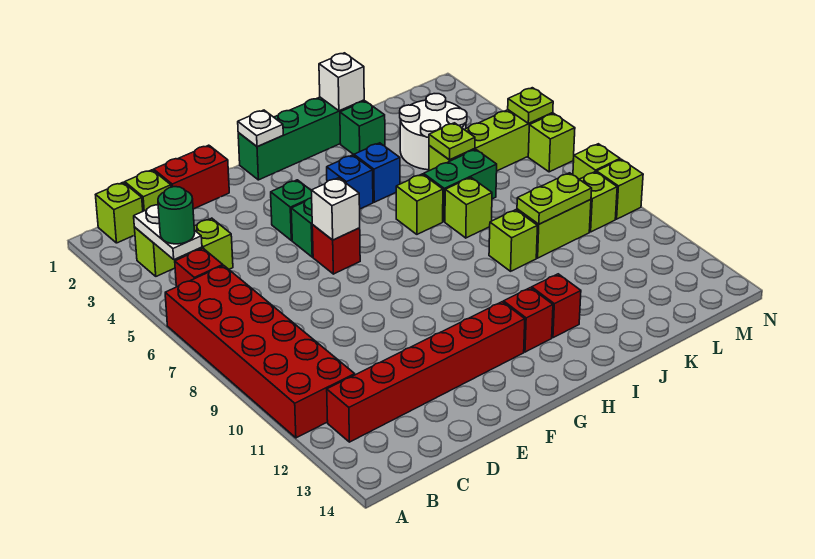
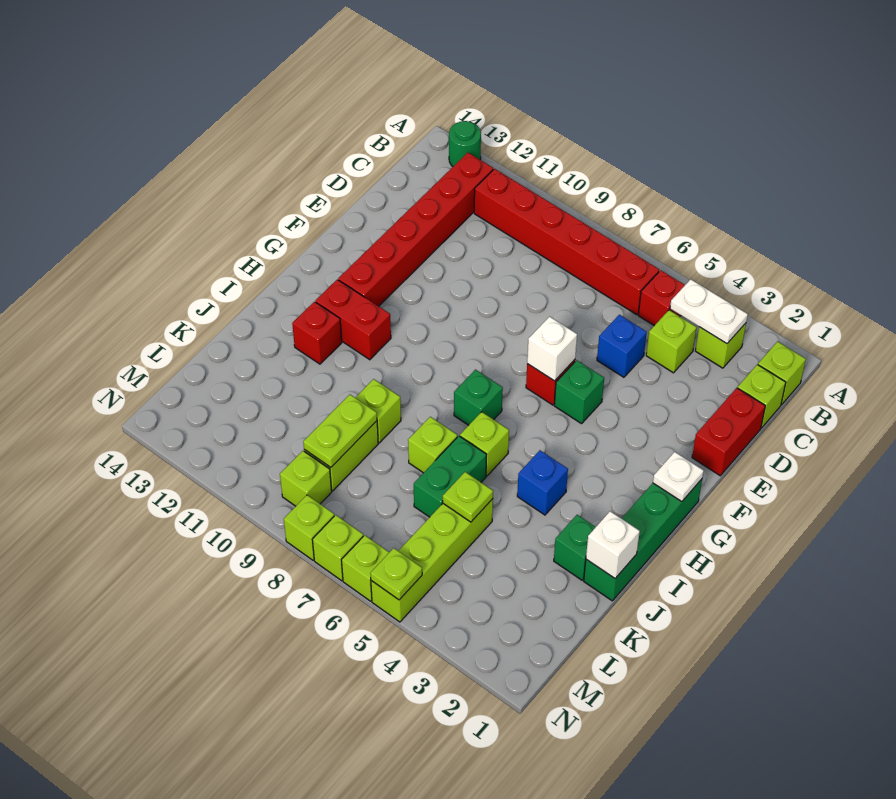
red brick A6:B11 level 1 -> red brick B6:B11 level 1
green round brick B4 level 3 -> green round brick A13 level 1
green brick F4 level 1 -> green brick H7 level 1
blue brick H4 level 1 -> blue brick D5 level 1
red brick H12 level 1 -> red brick H11:H12 level 1
white round brick K3:L4 level 1 -> none
lime brick N9 level 1 -> lime brick N7 level 1

